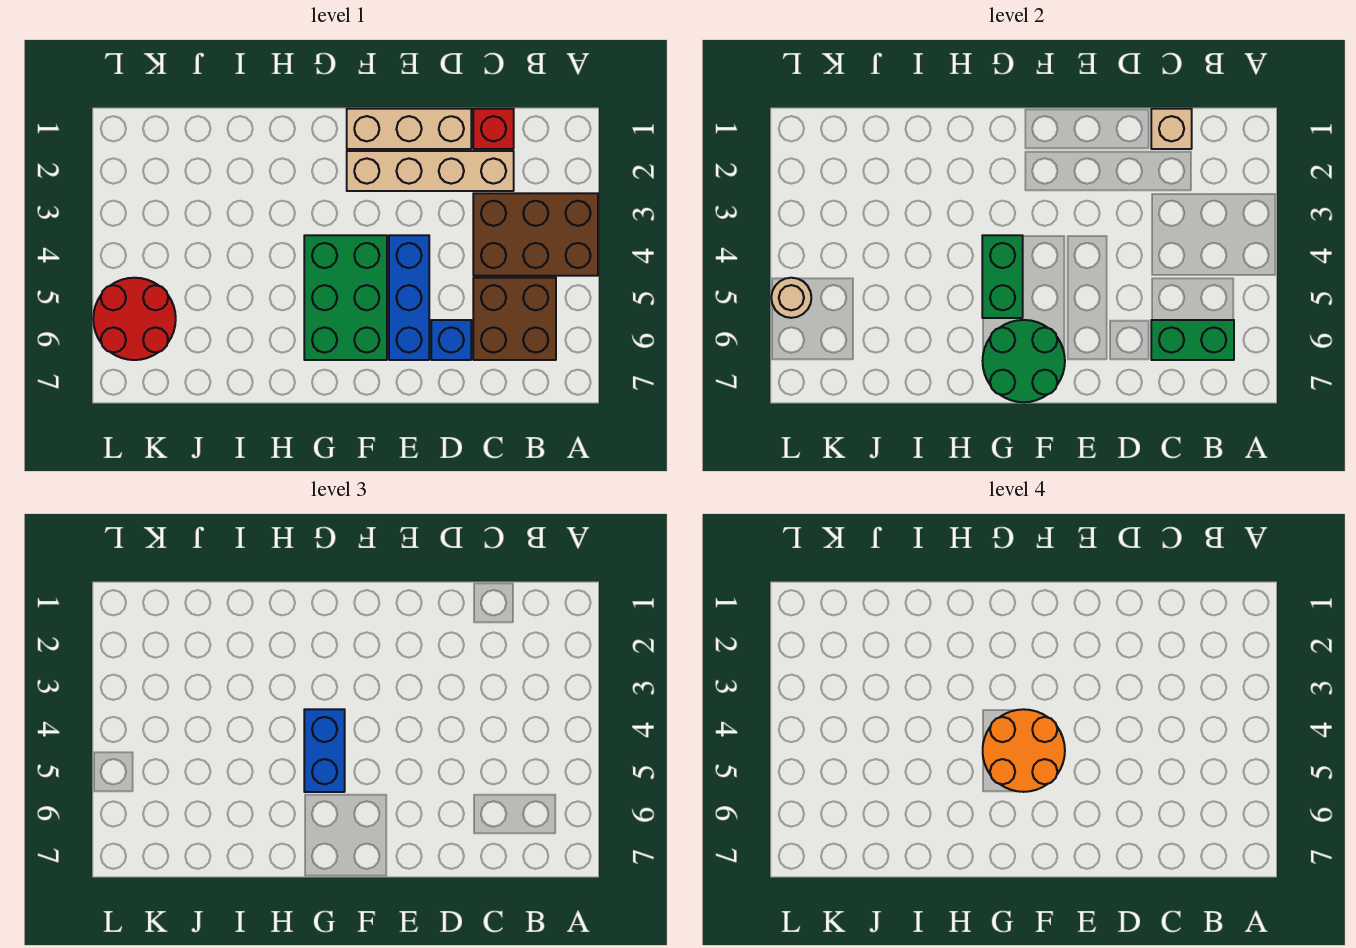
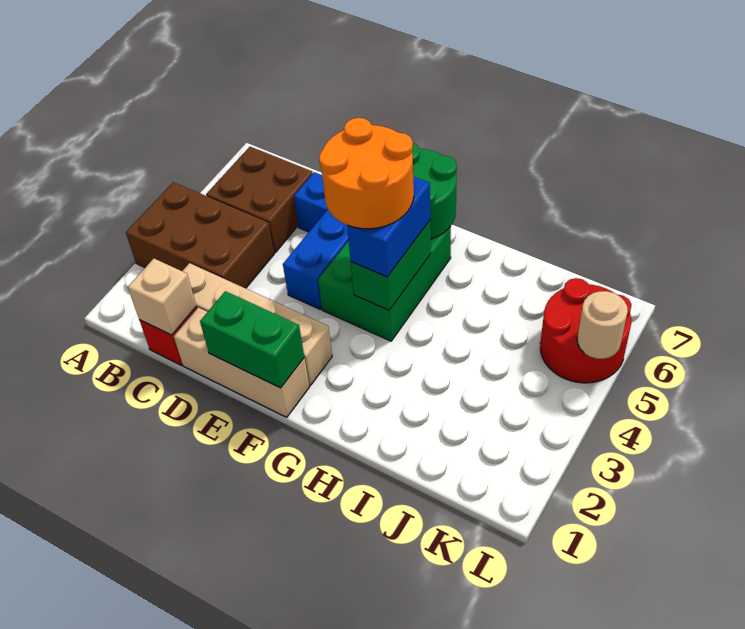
green brick B6:C6 level 2 -> green brick E1:F1 level 2

